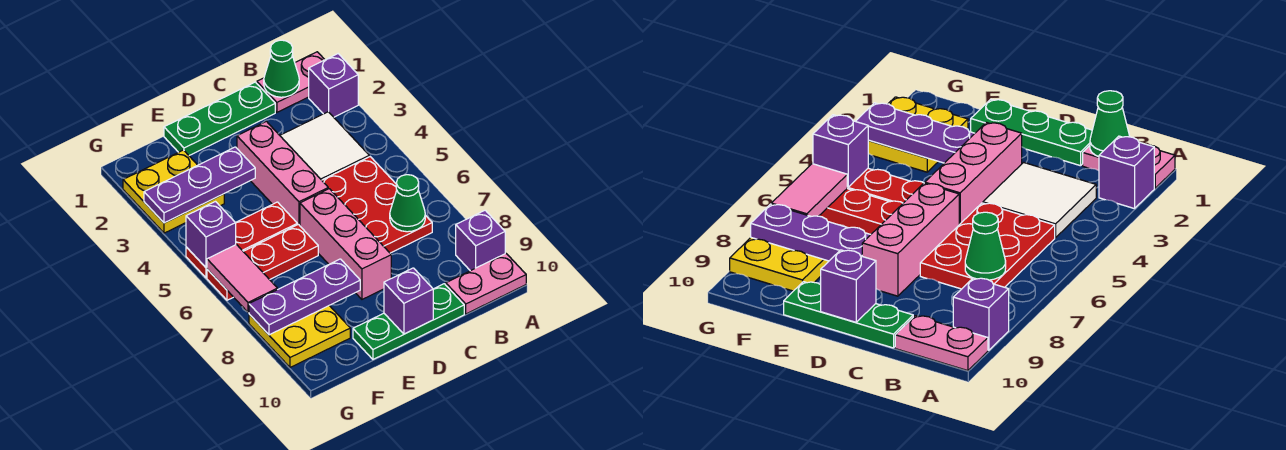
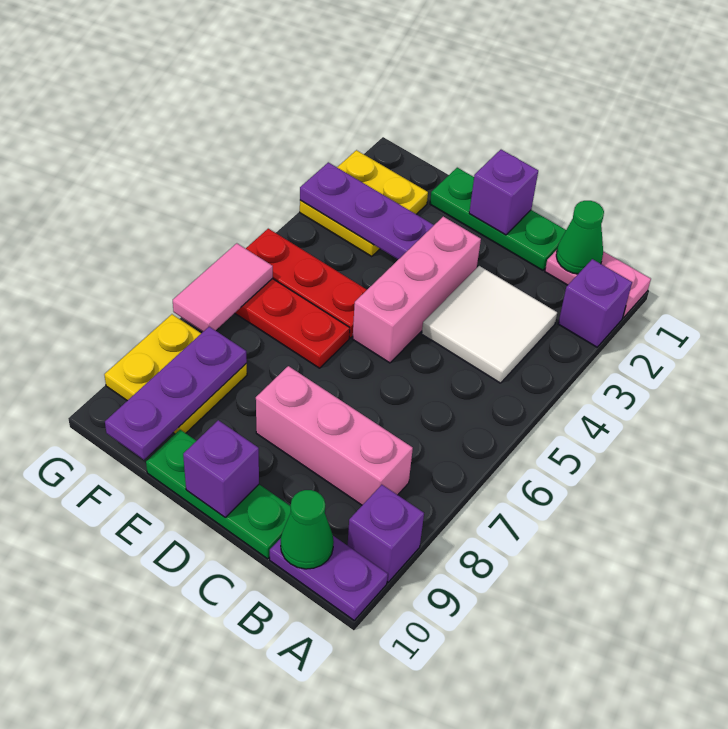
pink plate A10:B10 level 1 -> purple plate A10:B10 level 1
red plate B5:C7 level 1 -> none
green cone B7 level 2 -> green cone B10 level 2
pink brick D6:D8 level 1 -> pink brick B8:D8 level 1
purple plate E8:G8 level 2 -> purple plate F8:F10 level 2
purple brick G5 level 2 -> purple brick D1 level 2

